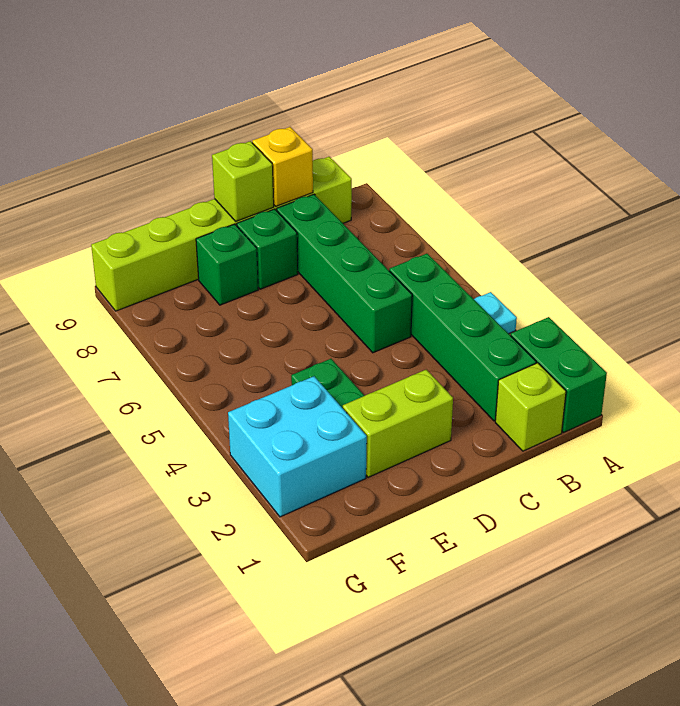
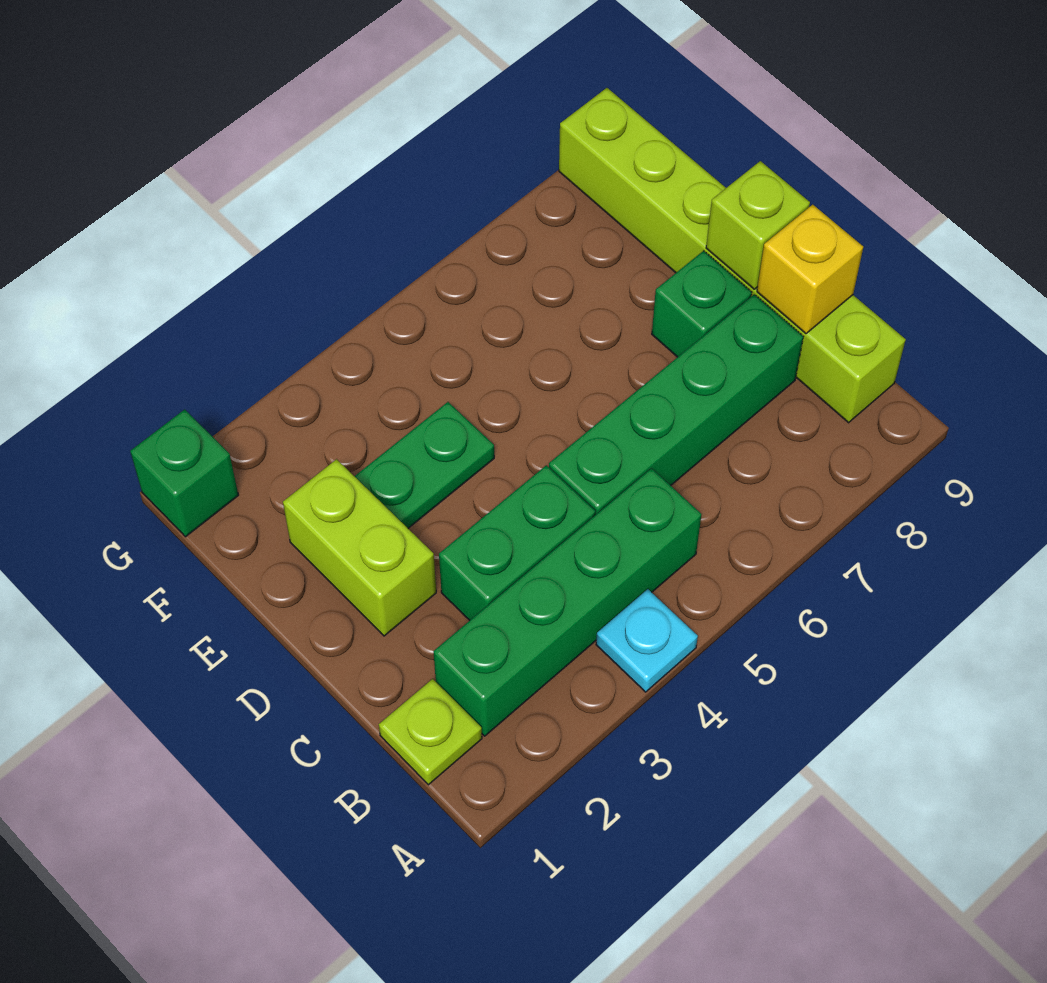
green brick A1:A2 level 1 -> green brick C3:C4 level 1
lime brick B1 level 1 -> lime plate B1 level 1
green brick E8 level 1 -> green brick G1 level 1
cyan brick F2:G3 level 1 -> none

